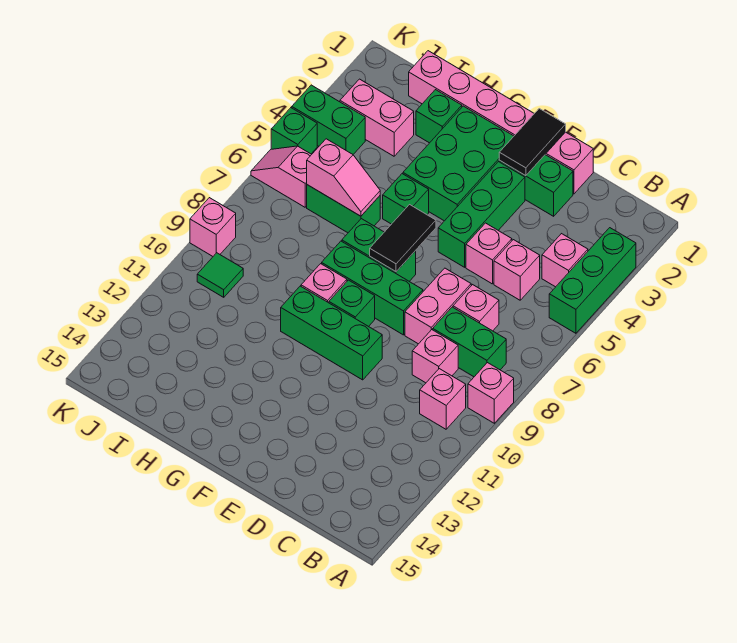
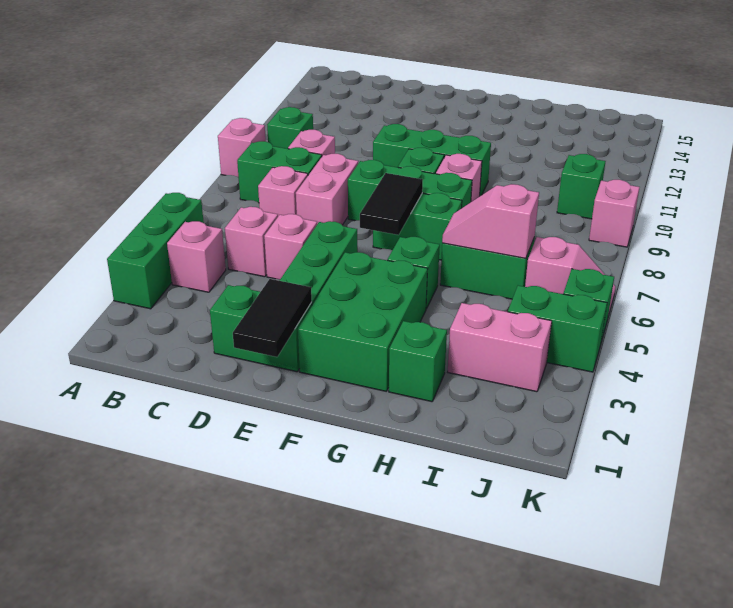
pink brick B10 level 1 -> green brick B10 level 1
pink brick D1:I1 level 1 -> none
green tile J10 level 1 -> green brick J10 level 1

